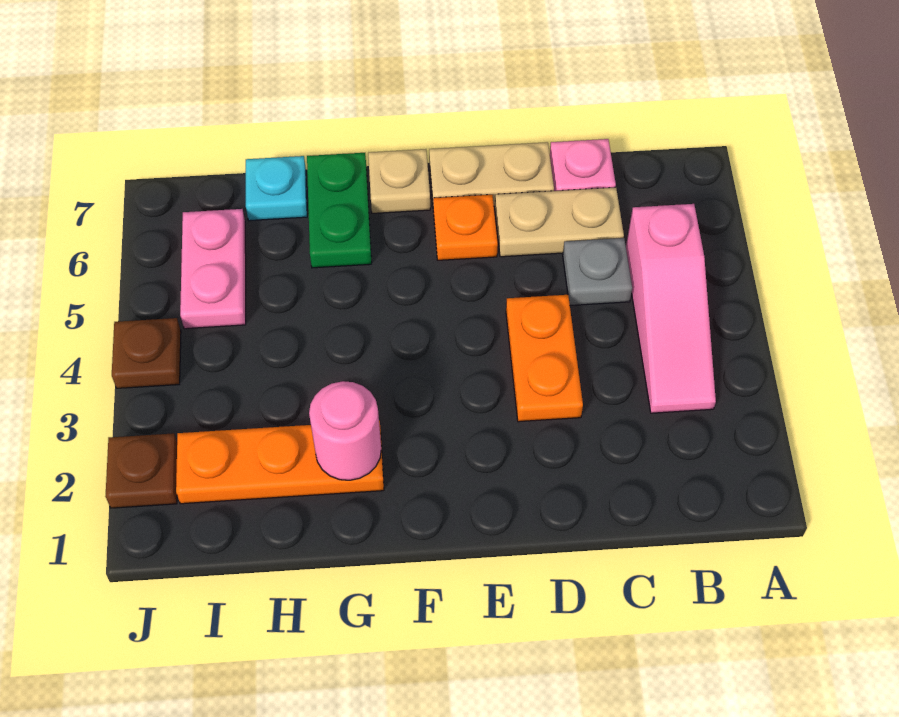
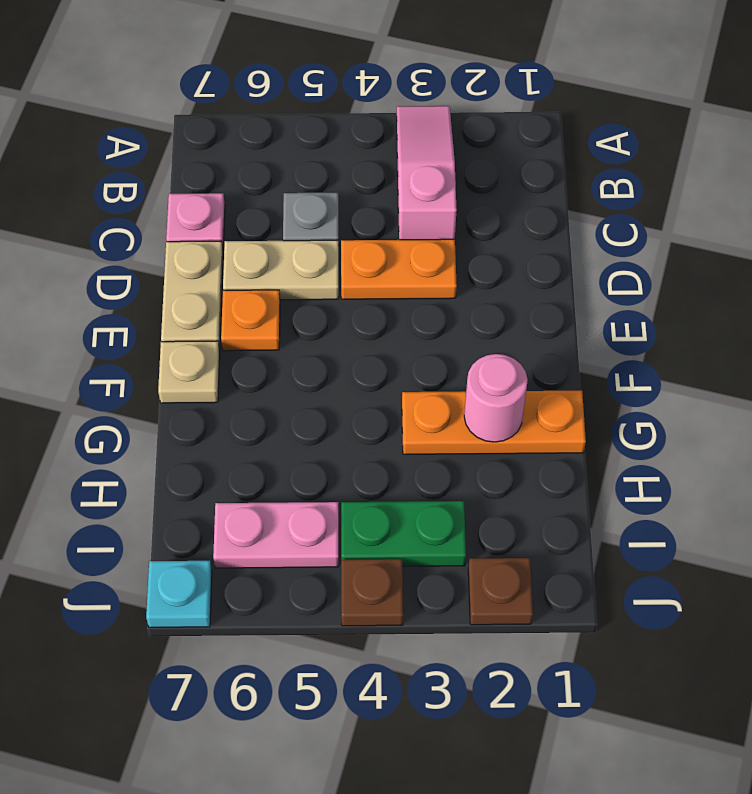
pink slope B3:B5 level 1 top 5 -> pink slope A3:C3 level 1 top C
tan plate C6:D6 level 1 -> tan plate D5:D6 level 1
orange plate G2:I2 level 1 -> orange plate G1:G3 level 1
green plate G6:G7 level 1 -> green plate I3:I4 level 1
cyan plate H7 level 1 -> cyan plate J7 level 1

